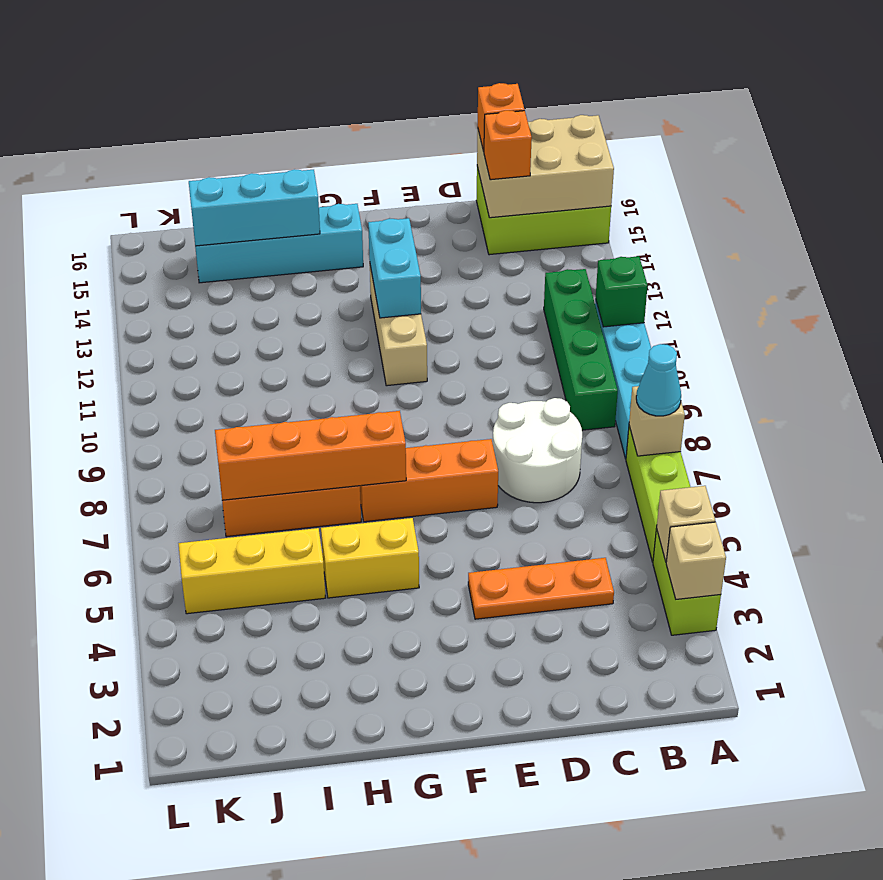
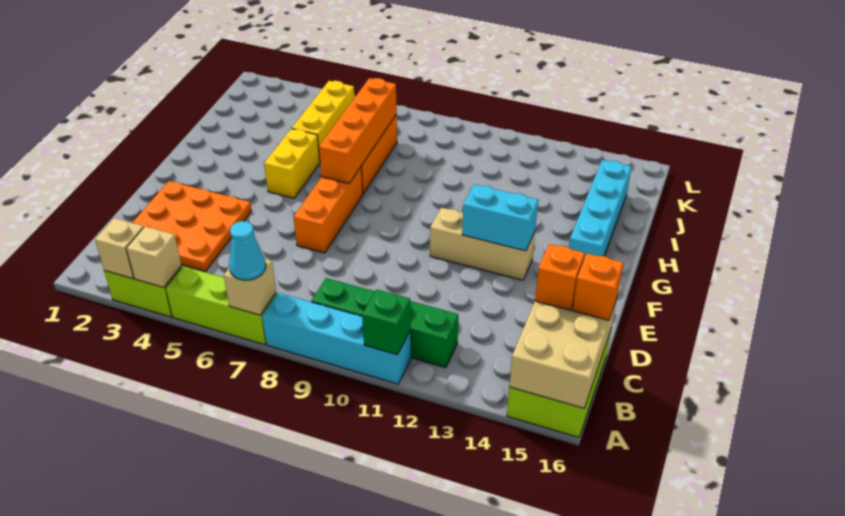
orange plate C4:E4 level 1 -> orange plate C2:E4 level 1
white round brick C7:D8 level 1 -> none
cyan brick H15:J15 level 2 -> none

